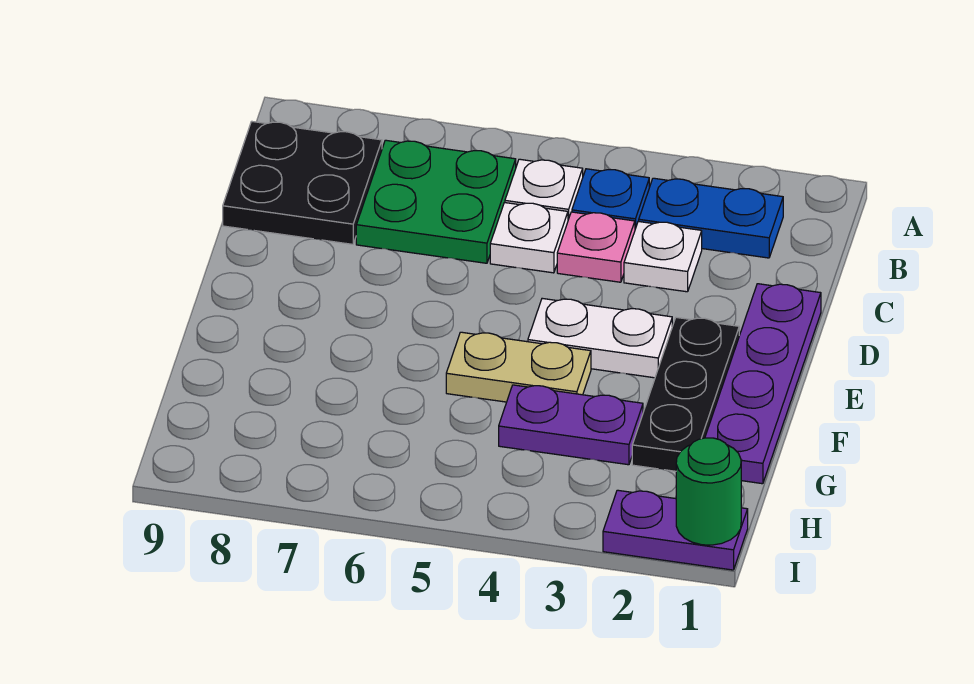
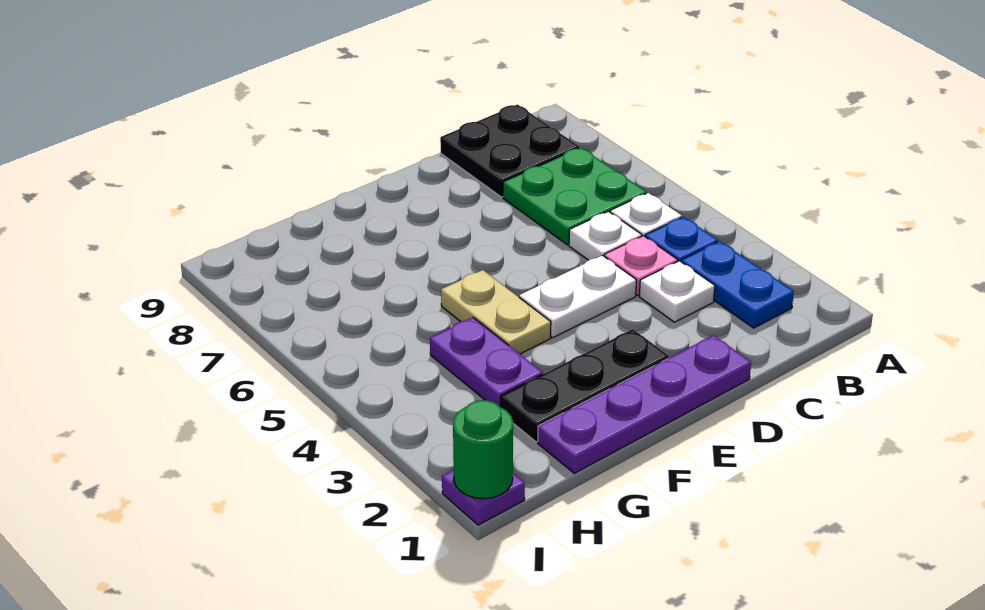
white plate E3:E4 level 1 -> white plate D4:E4 level 1
purple plate I1:I2 level 1 -> purple plate I1 level 1

